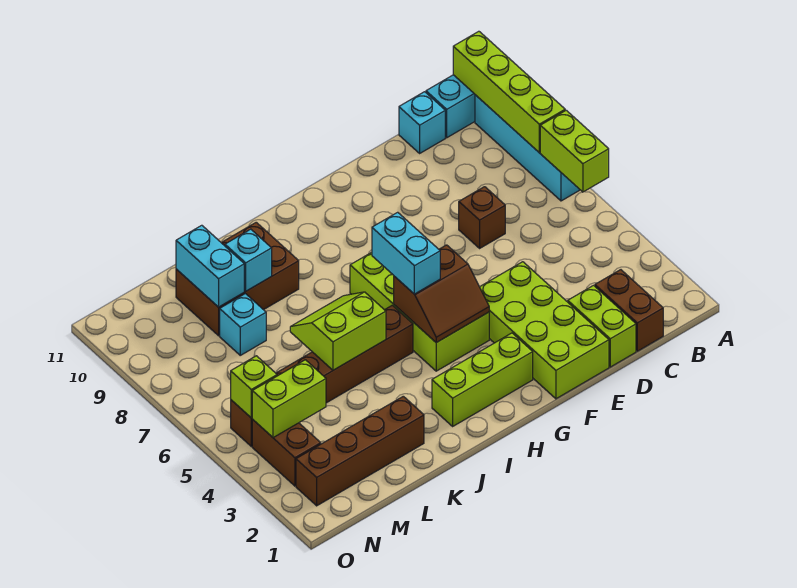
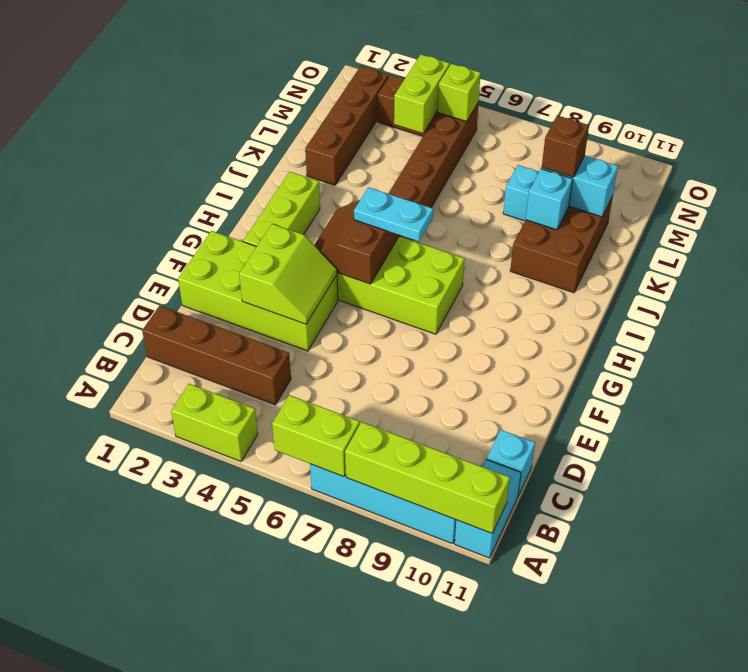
brown brick C1:C2 level 1 -> brown brick C1:C4 level 1
lime brick D1:D2 level 1 -> lime brick A3:A4 level 1
brown brick D7 level 1 -> brown brick L9 level 3
cyan brick H5:H6 level 3 -> cyan plate H5:H6 level 3
lime slope J5:K6 level 2 top 5 -> lime slope E3:F4 level 2 top 3

